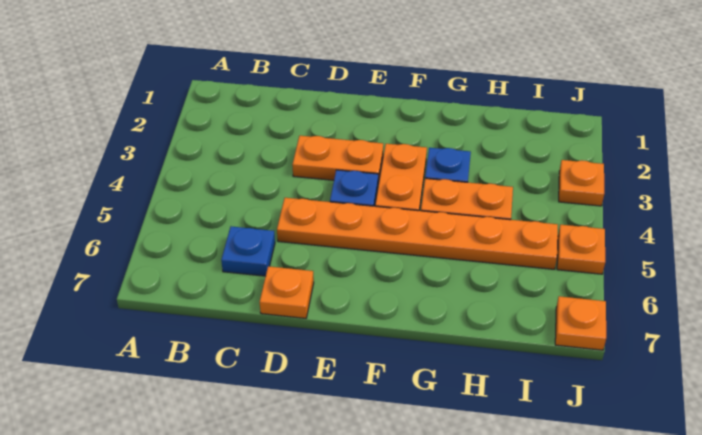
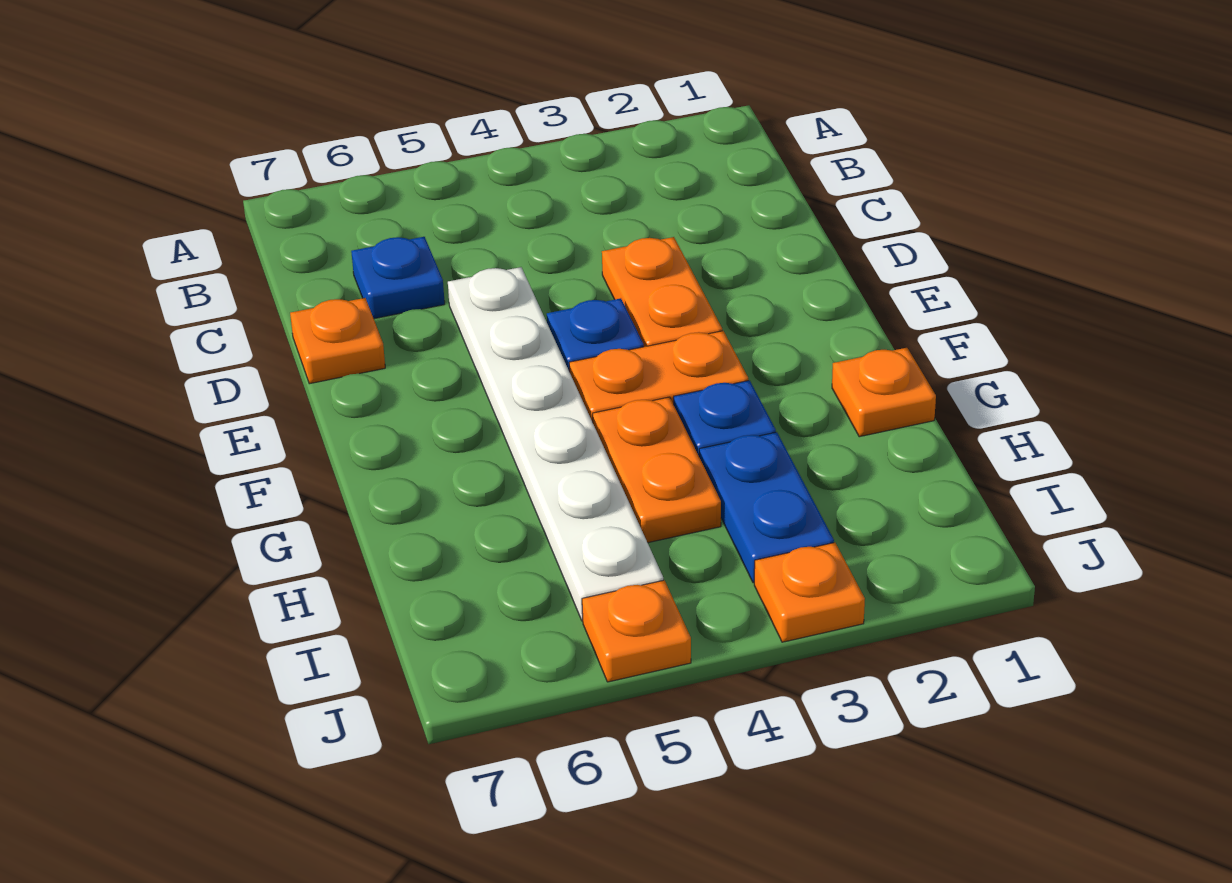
orange plate D5:I5 level 1 -> white plate D5:I5 level 1
none -> blue plate H3:I3 level 1
orange plate J7 level 1 -> orange plate G1 level 1

